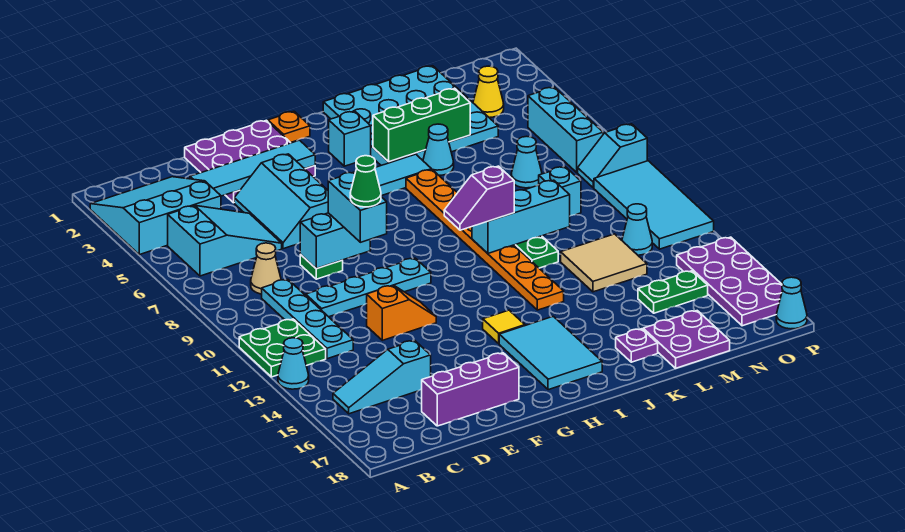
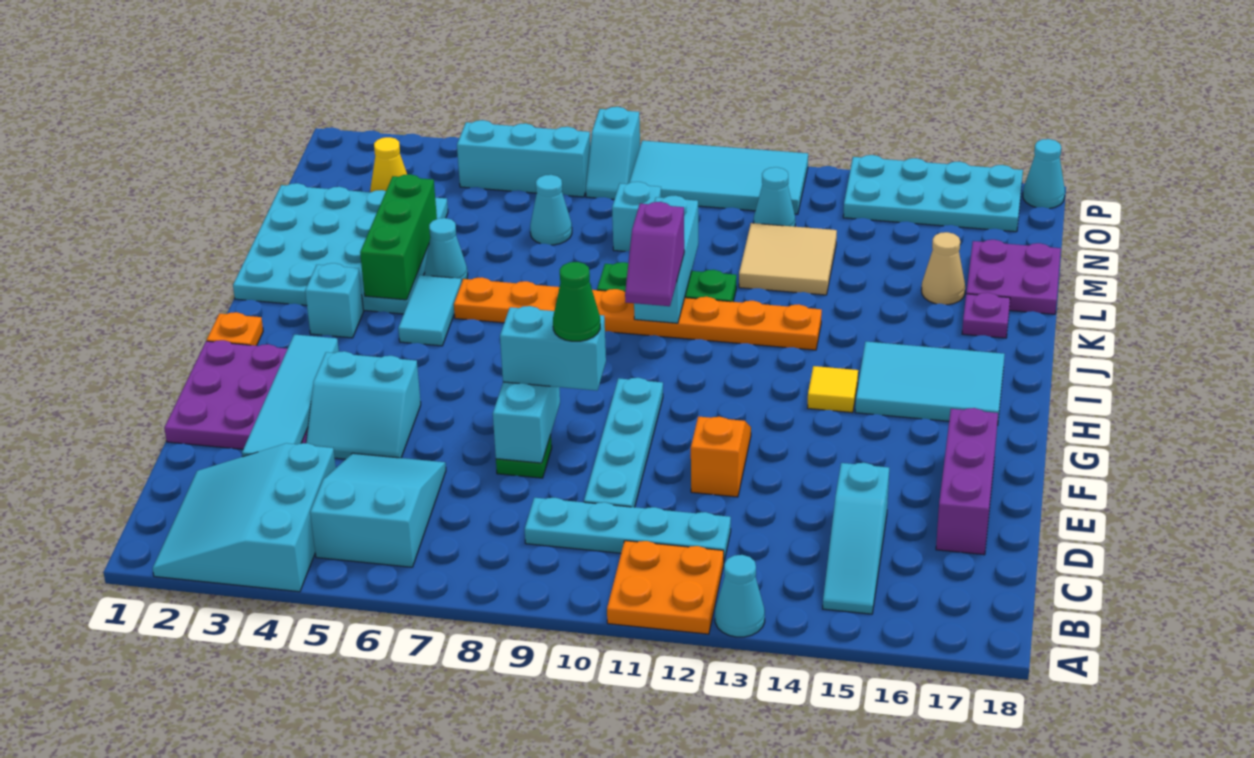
green plate A11:B12 level 1 -> orange plate A11:B12 level 1
tan cone C8 level 1 -> tan cone L16 level 1
cyan slope E4:F6 level 1 top F -> cyan slope E4:F5 level 1 top F
green plate M15:N15 level 1 -> none
purple plate O14:P17 level 1 -> cyan plate O14:P17 level 1

